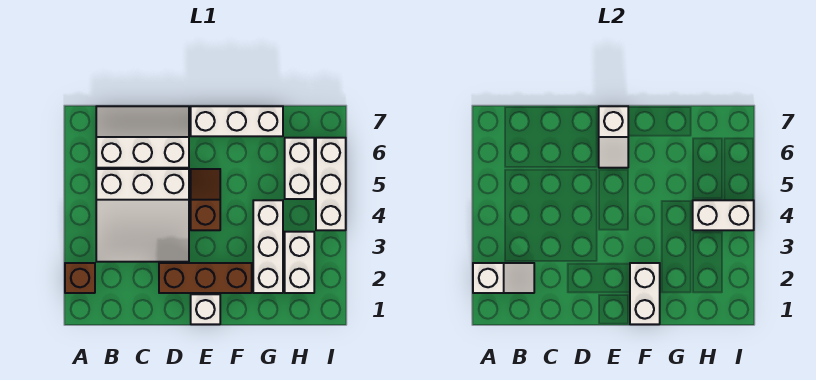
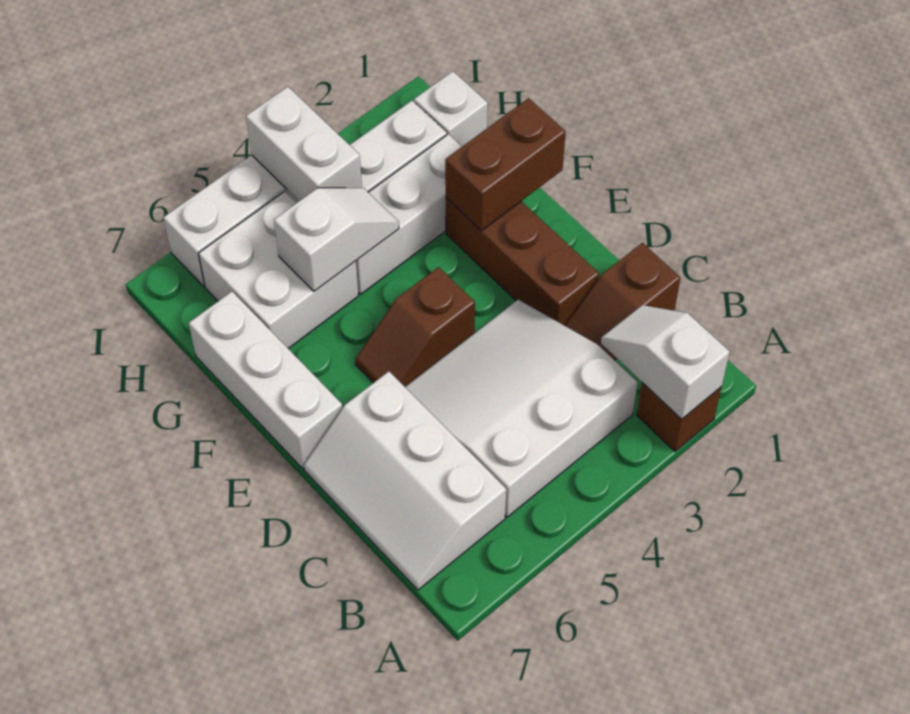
white slope B3:D5 level 1 top 5 -> white slope B3:D5 level 1 top B
none -> brown slope C1:C2 level 1 top 1
white brick E1 level 1 -> white brick H1 level 1
white slope E6:E7 level 2 top 7 -> white slope G4:G5 level 2 top 5
white brick F1:F2 level 2 -> brown brick F1:F2 level 2
white brick H5:H6 level 1 -> white brick G5:H6 level 1

